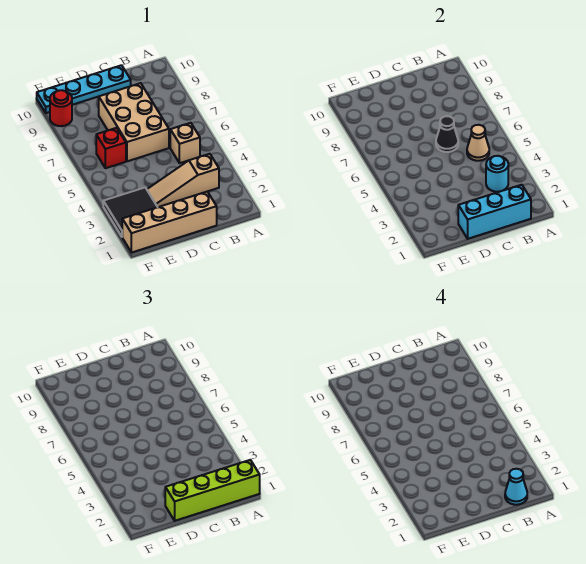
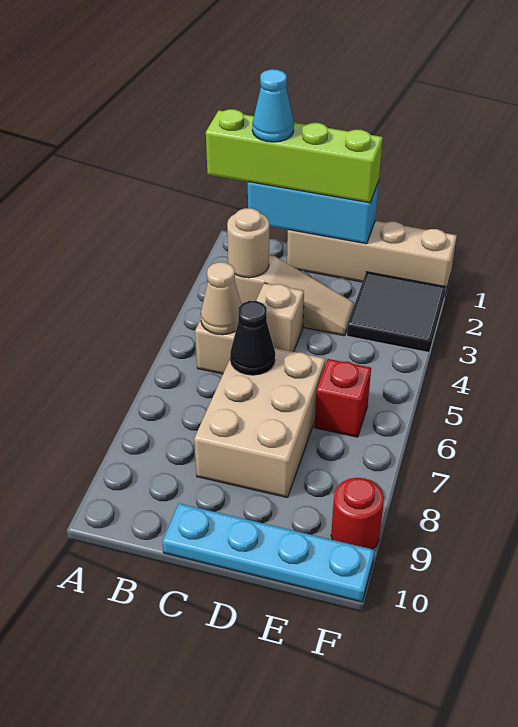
cyan round brick B3 level 2 -> tan round brick B3 level 2
none -> tan brick C4 level 1

